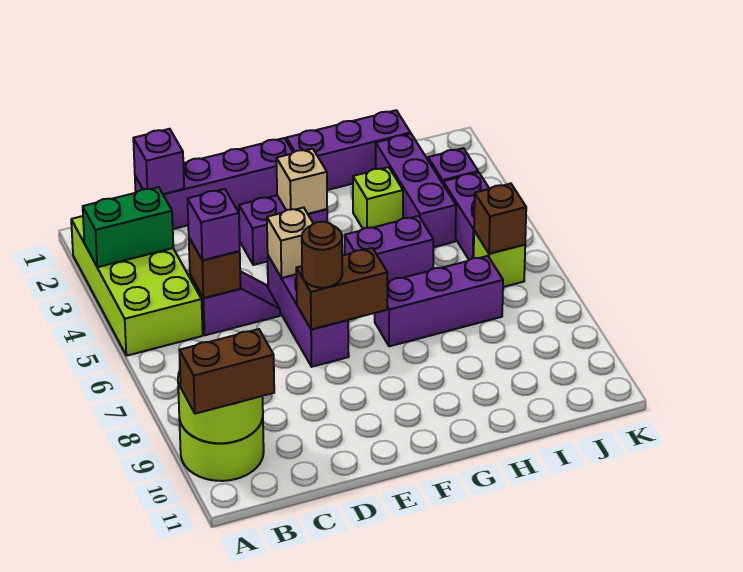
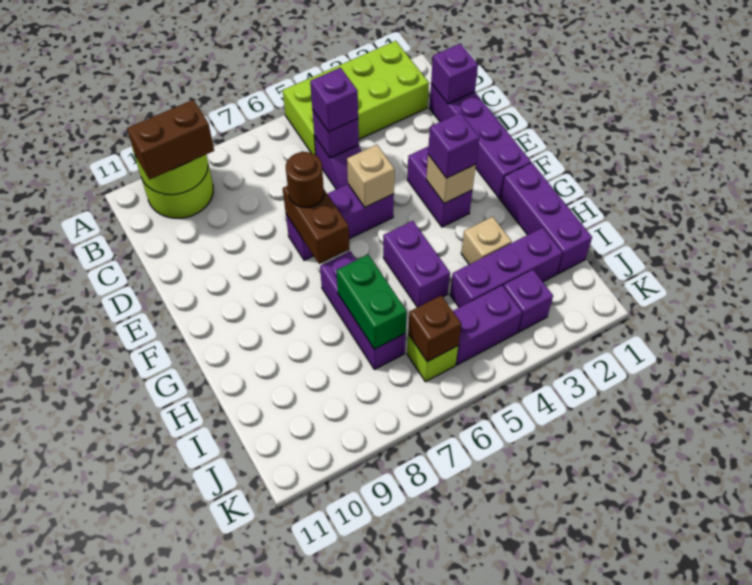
green brick A3:B3 level 2 -> green brick H7:I7 level 2
brown brick A10:B10 level 3 -> brown brick B9:B10 level 3
brown brick C5 level 2 -> purple brick C5 level 2
none -> purple brick F3 level 3
lime brick H3 level 1 -> tan brick H3 level 1

